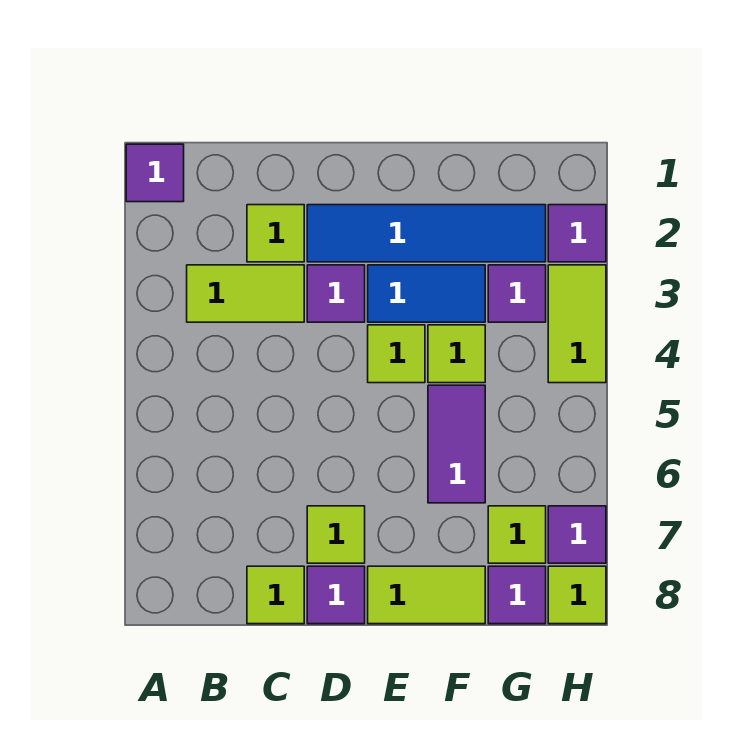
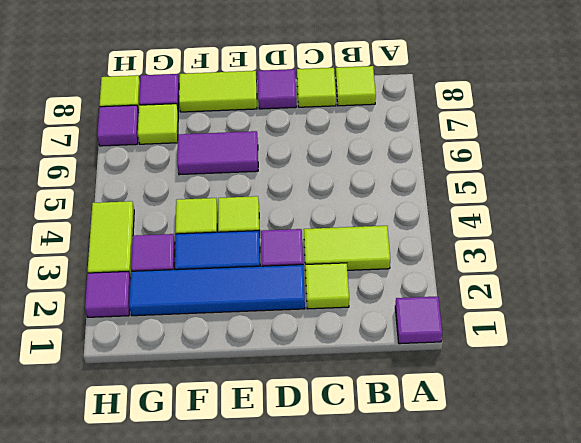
lime tile D7 level 1 -> lime tile B8 level 1
purple tile F5:F6 level 1 -> purple tile E6:F6 level 1

